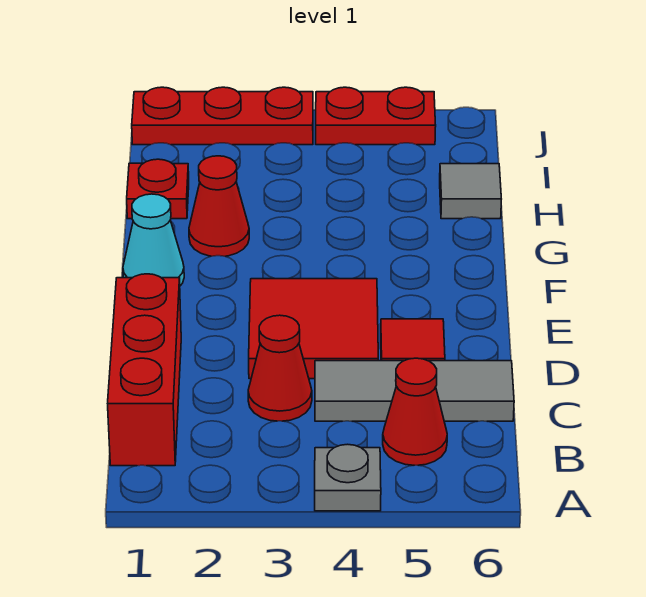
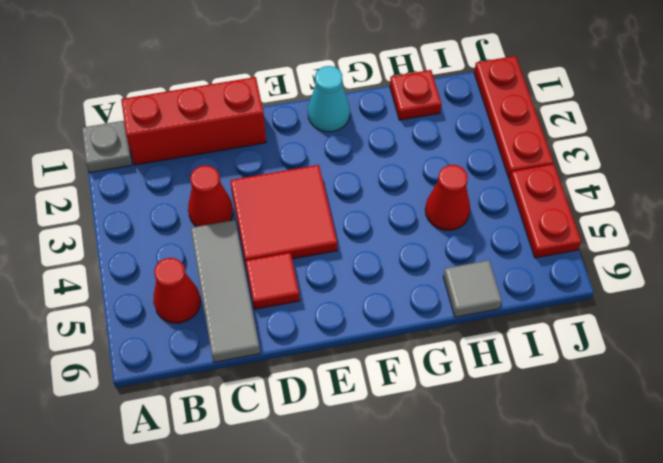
grey plate A4 level 1 -> grey plate A1 level 1
red cone G2 level 1 -> red cone H4 level 1

